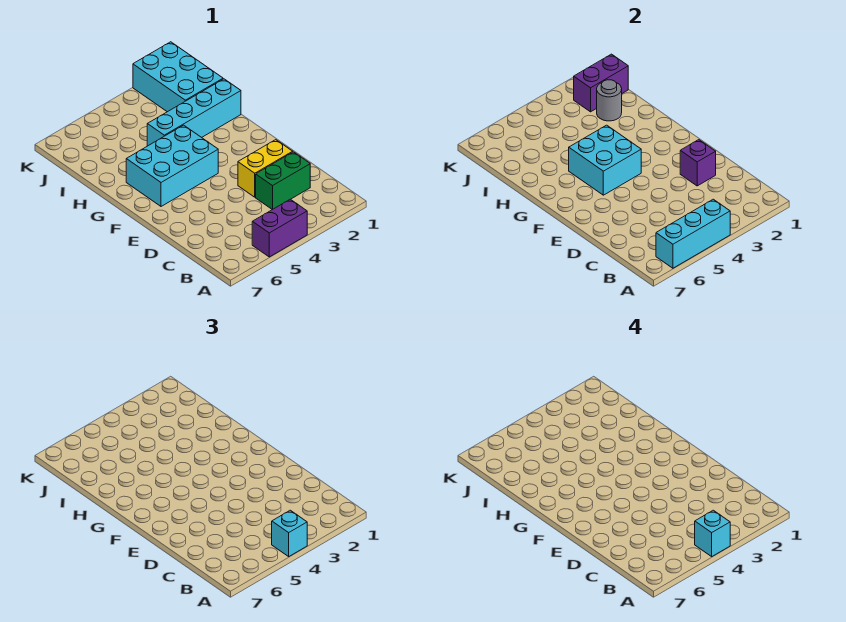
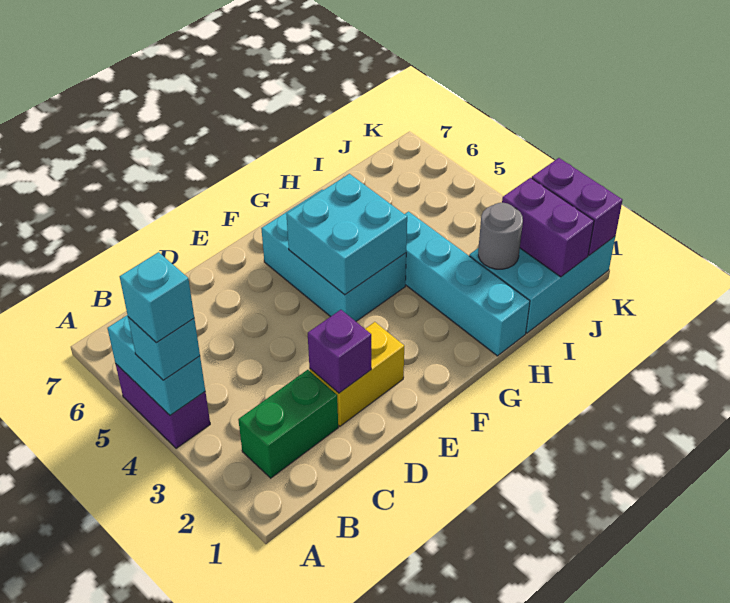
cyan brick A4:A6 level 2 -> cyan brick A4:A5 level 2
green brick C2:C3 level 1 -> green brick B2:C2 level 1
yellow brick D2:D3 level 1 -> yellow brick D2:E2 level 1
none -> purple brick K1:K2 level 2

